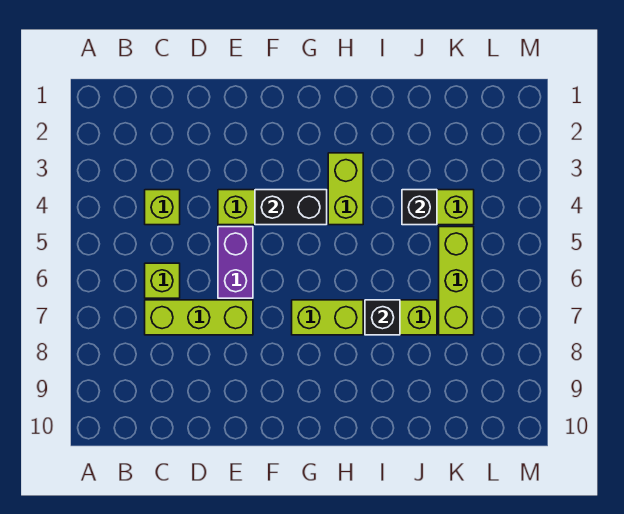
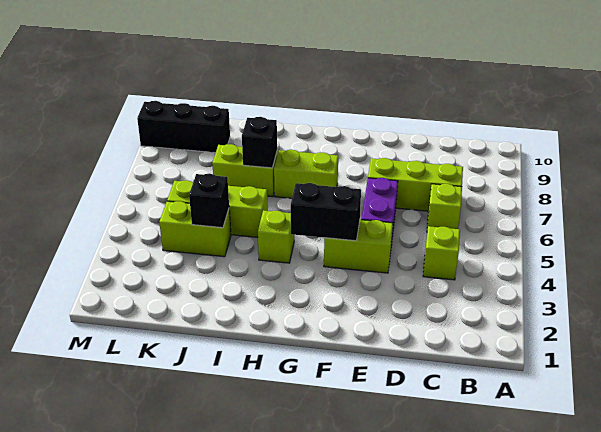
lime brick H3:H4 level 1 -> lime brick H4 level 1
lime brick K5:K7 level 1 -> lime brick I5:K5 level 1
none -> black brick K9:M9 level 1

